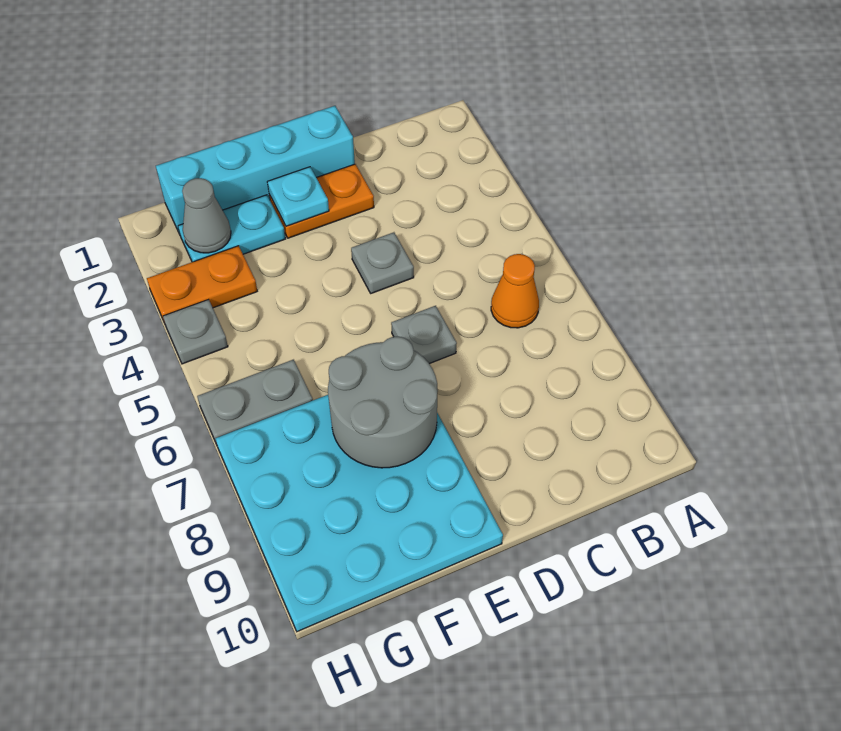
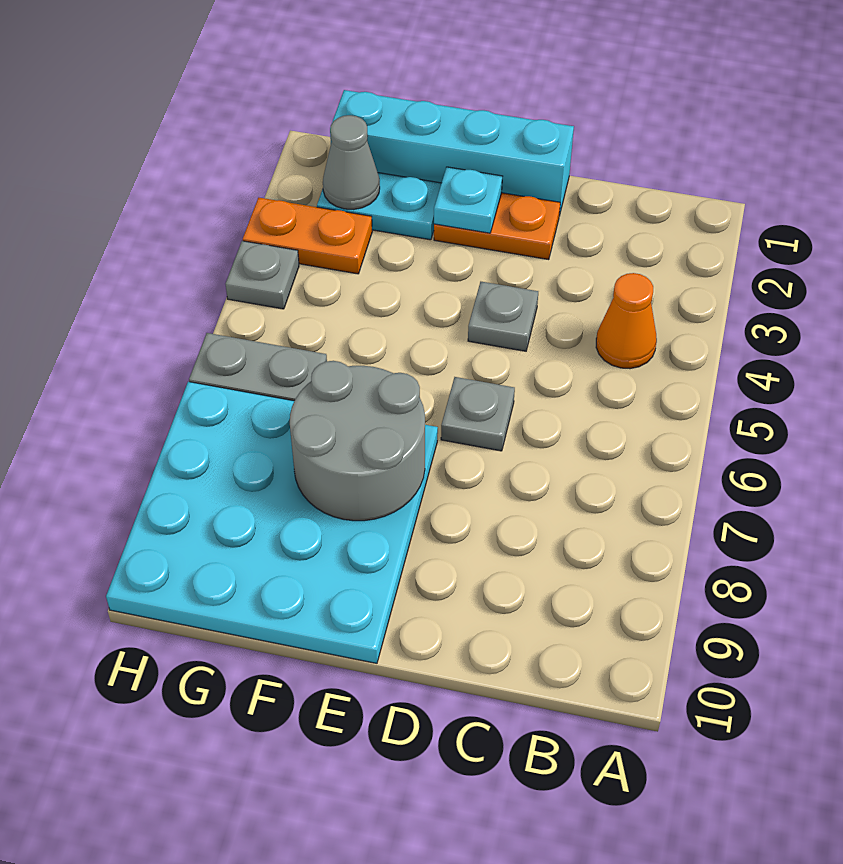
orange cone B6 level 1 -> orange cone B4 level 1

